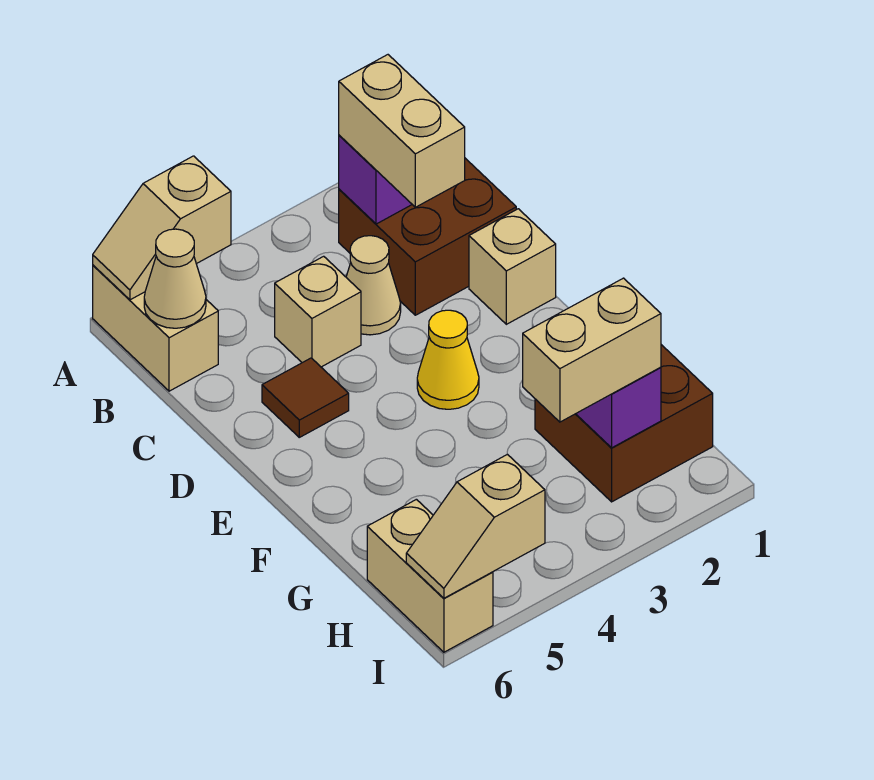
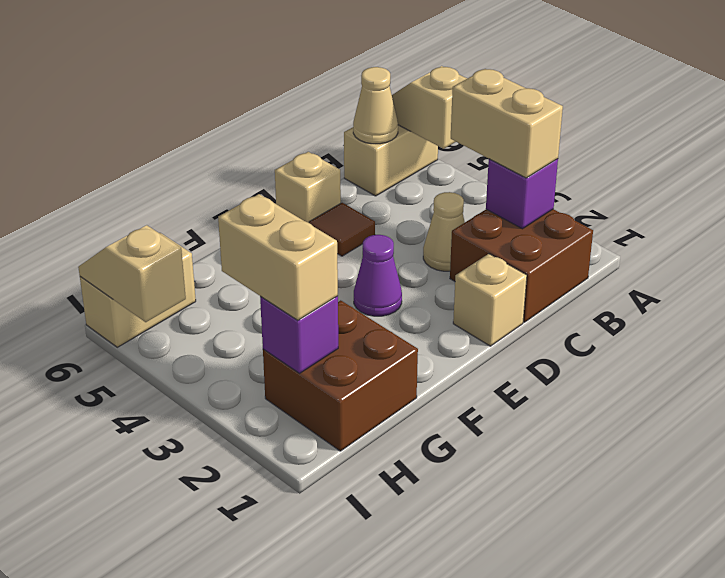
tan brick B2:C2 level 3 -> tan brick B2:B3 level 3
tan brick C4 level 1 -> tan brick D6 level 1
yellow cone E3 level 1 -> purple cone E3 level 1

